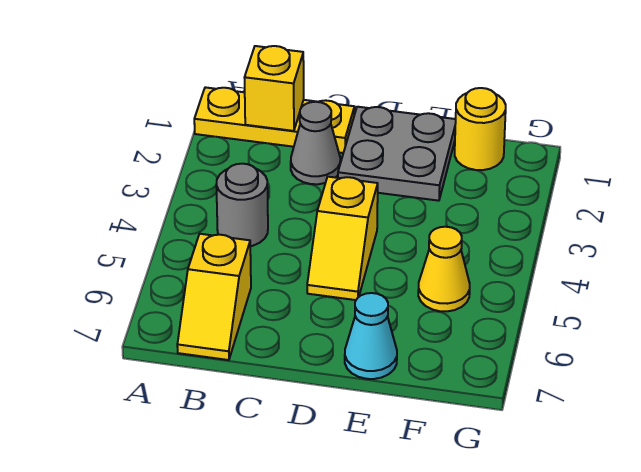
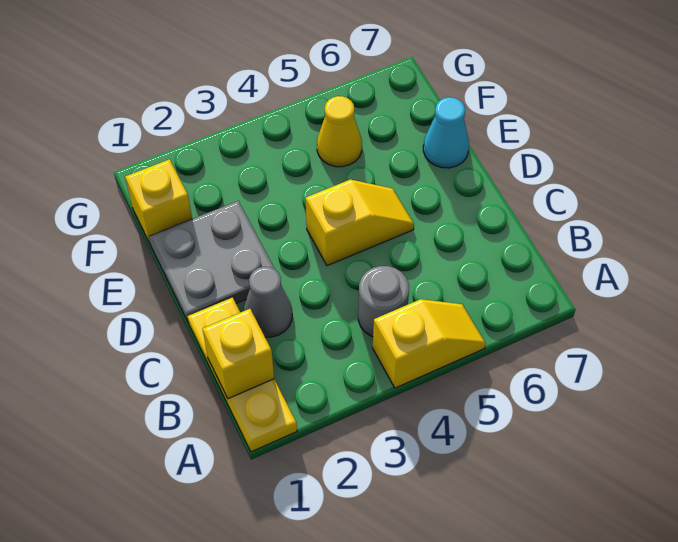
yellow slope B6:B7 level 1 top 6 -> yellow slope A4:A5 level 1 top 4
yellow round brick F1 level 1 -> yellow brick F1 level 1

